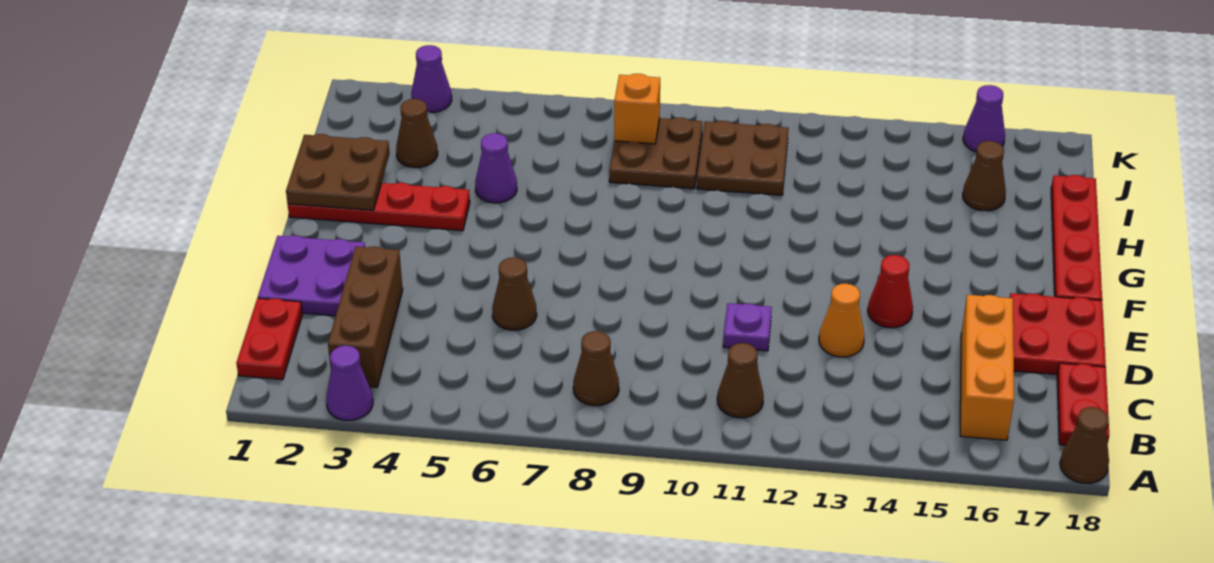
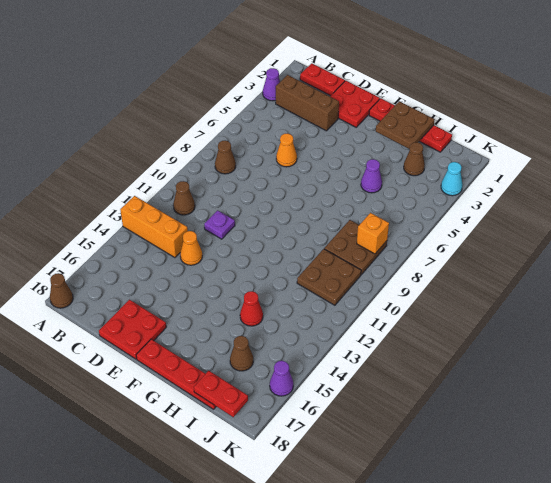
orange brick B16:D16 level 1 -> orange brick A13:C13 level 1
red plate B18:C18 level 1 -> red plate I18:J18 level 2
purple plate D1:E2 level 1 -> red plate D1:E2 level 1
brown cone D6 level 1 -> orange cone D6 level 1
red cone E14 level 1 -> red cone H14 level 1
red plate G1:G4 level 1 -> red plate F1:I1 level 1
purple cone K3 level 1 -> cyan cone K3 level 1

